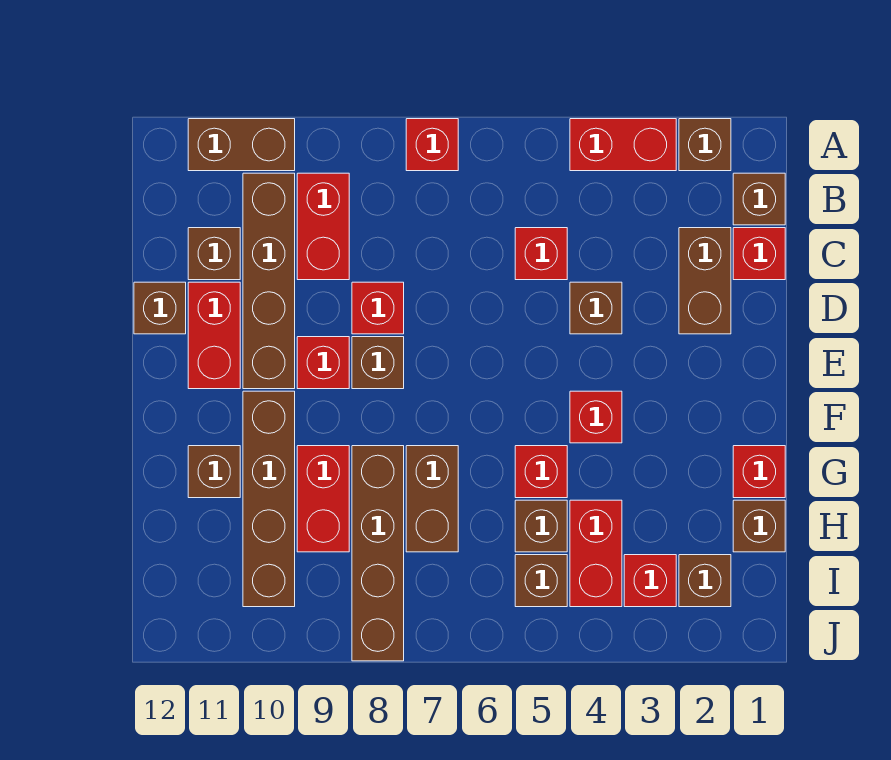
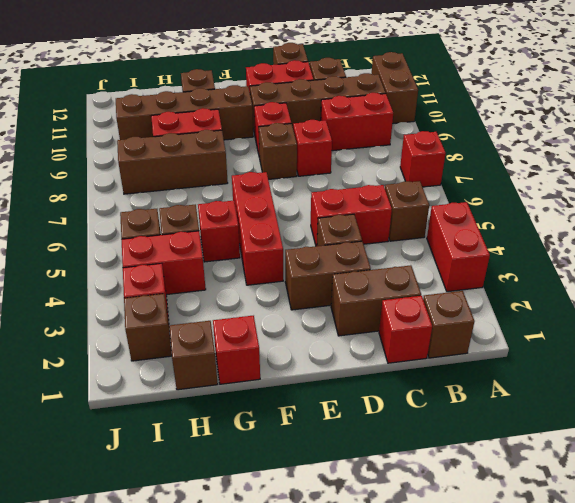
brown brick A2 level 1 -> brown brick B5 level 1
red brick C5 level 1 -> red brick C5:D5 level 1
red brick F4 level 1 -> red brick F4:F6 level 1
brown brick G7:H7 level 1 -> brown brick D3:E3 level 1
brown brick G8:J8 level 1 -> brown brick G8:I8 level 1

